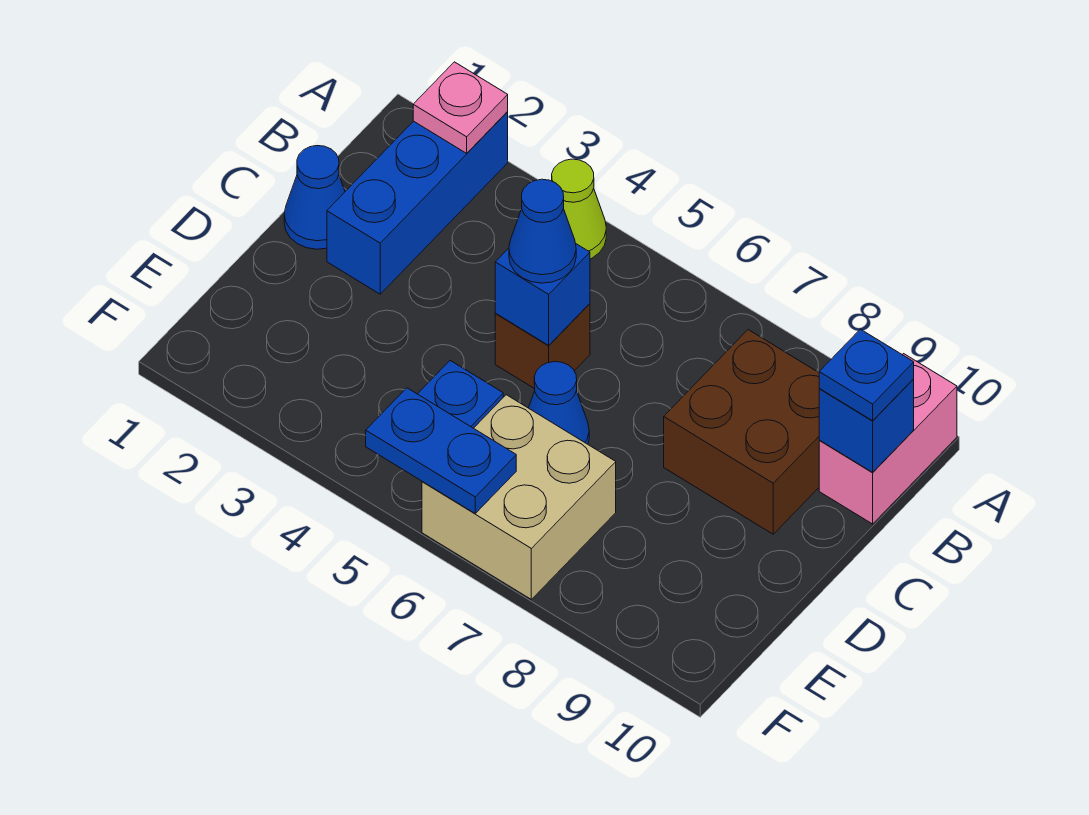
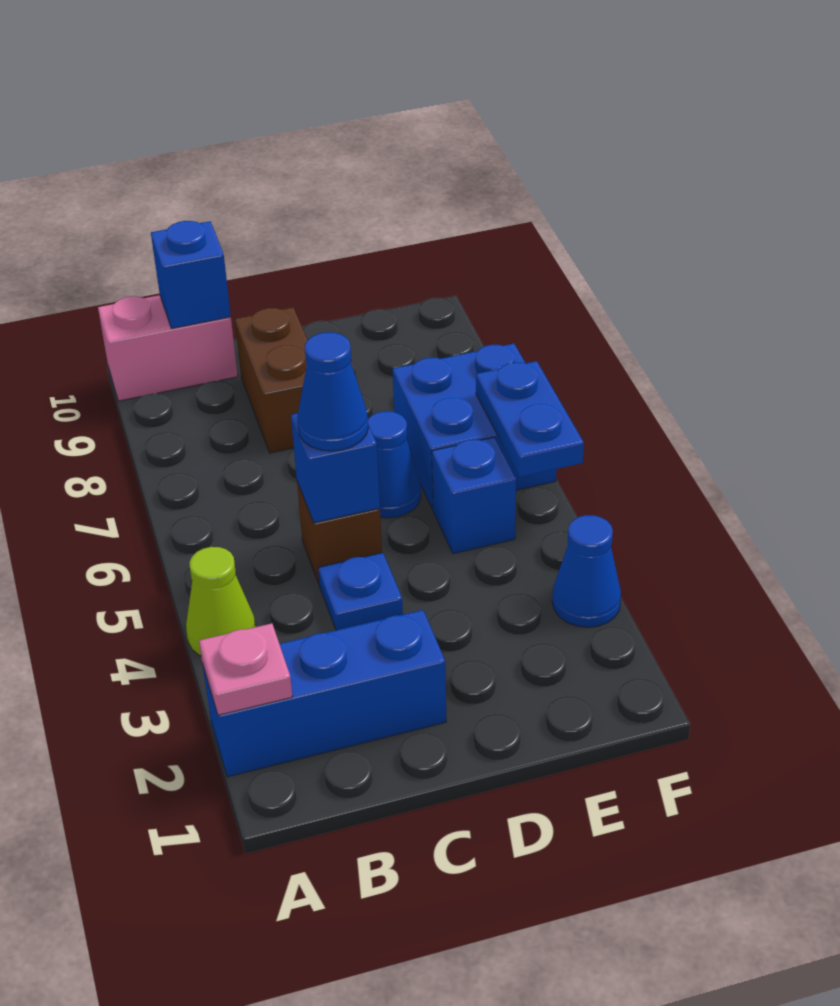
brown brick B8:C9 level 1 -> brown brick C8:C9 level 1
blue plate B10 level 3 -> blue plate C4 level 1
blue cone C1 level 1 -> blue cone F3 level 1
tan brick E6:F7 level 1 -> blue brick E6:F7 level 1

